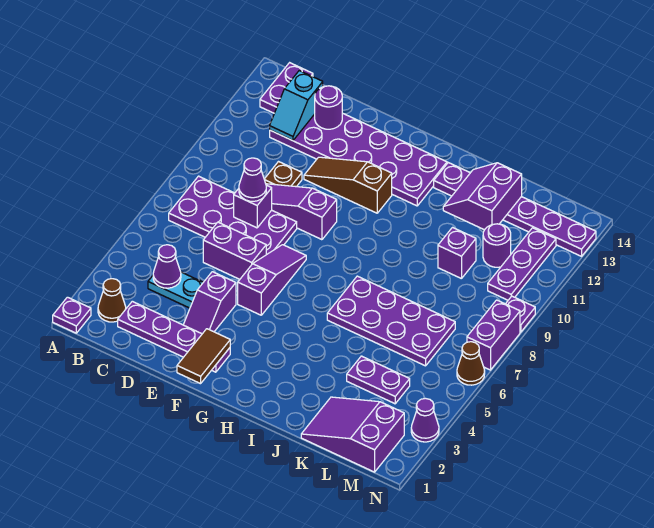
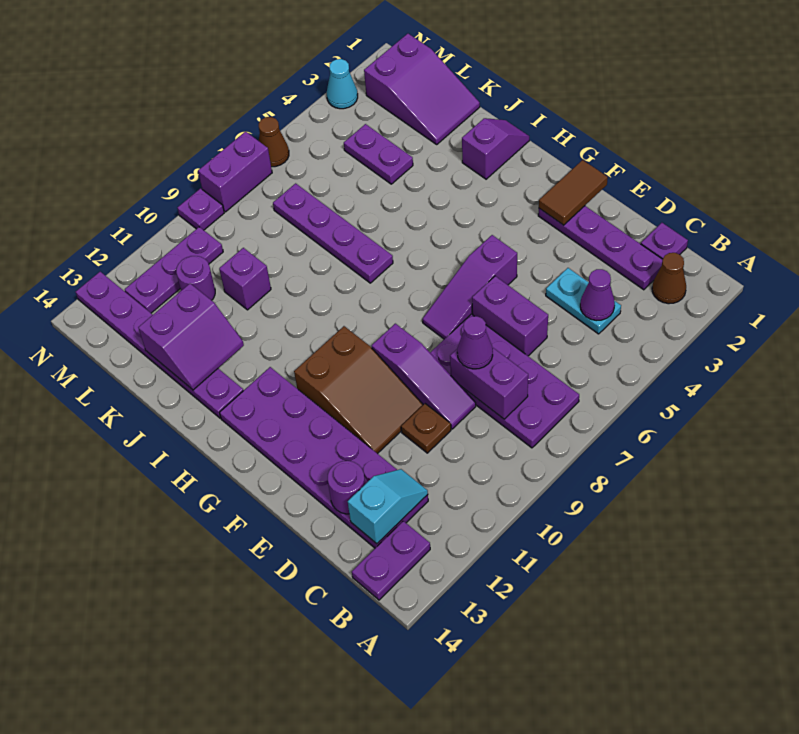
purple plate A1 level 1 -> purple plate C1 level 1
purple brick D8 level 2 -> purple brick C8:D8 level 2
purple slope E3:E4 level 1 top 4 -> purple slope I1:I2 level 1 top 2
brown slope E11:G11 level 1 top G -> brown slope E10:G11 level 1 top G
purple plate I6:L7 level 1 -> purple plate I7:L7 level 1
purple cone N3 level 1 -> cyan cone N3 level 1

